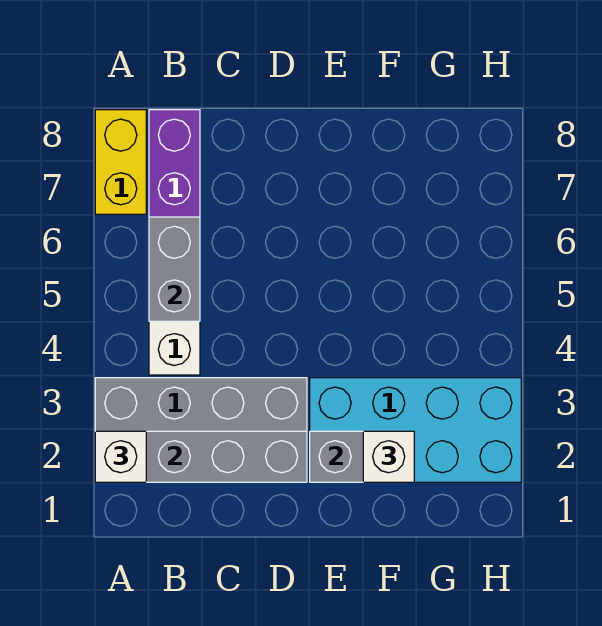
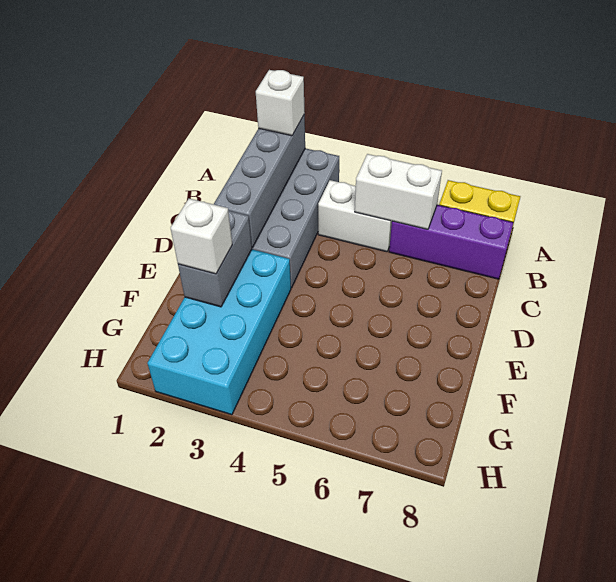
grey brick B5:B6 level 2 -> white brick B5:B6 level 2

